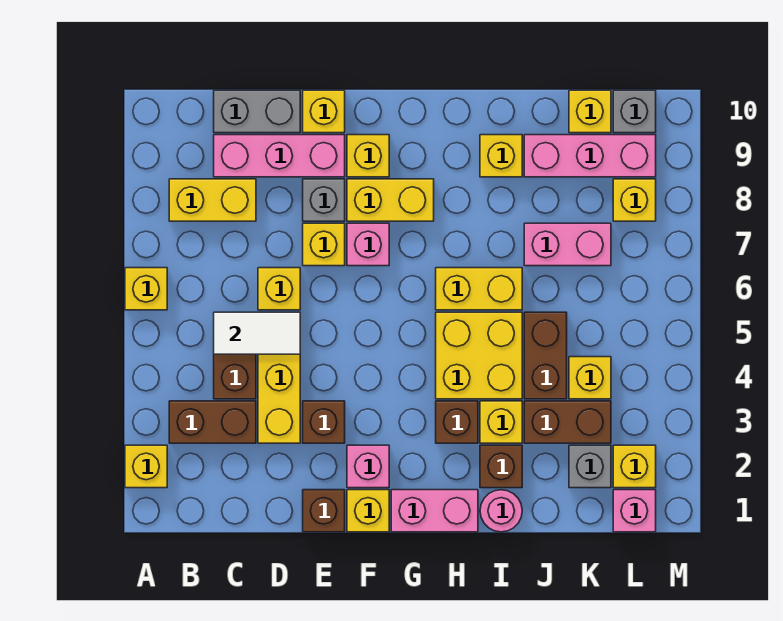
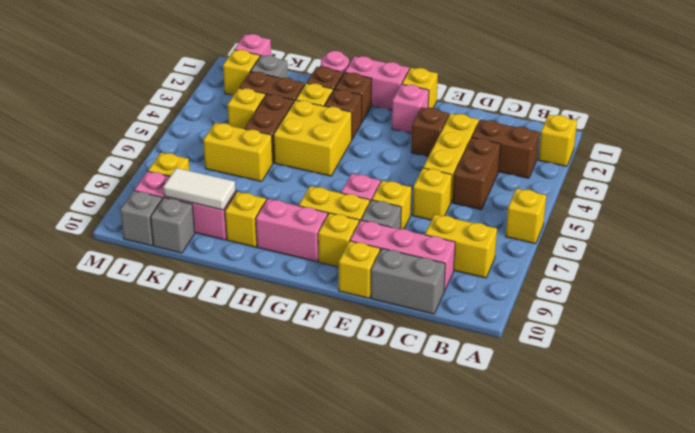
white tile C5:D5 level 2 -> white tile J9:K9 level 2
brown brick E1 level 1 -> brown brick H2 level 1
yellow brick H6:I6 level 1 -> yellow brick J6:K6 level 1
pink brick J7:K7 level 1 -> pink brick G9:H9 level 1
yellow brick K10 level 1 -> grey brick K10 level 1

